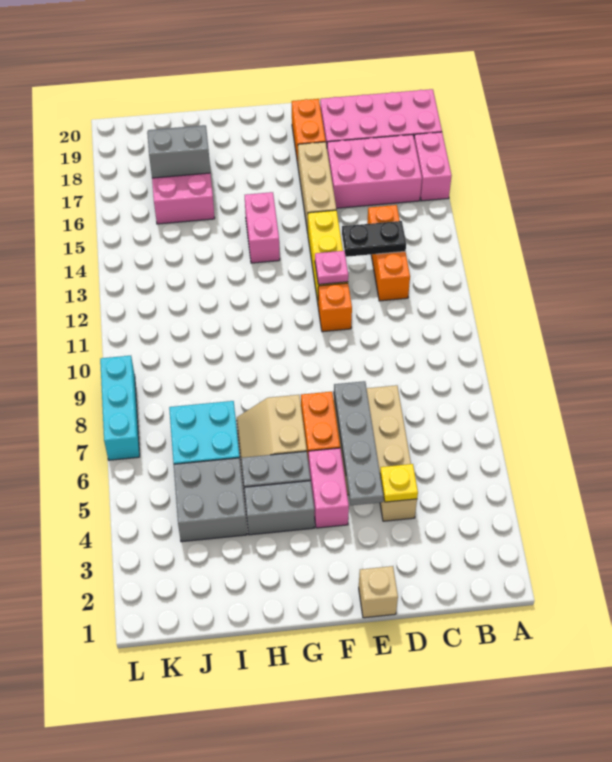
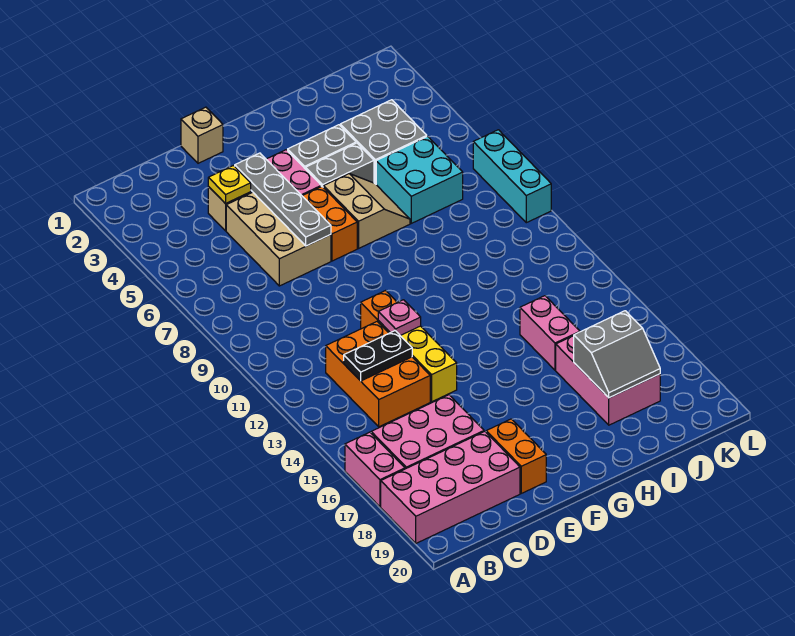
orange brick C12:C14 level 1 -> orange brick C12:D14 level 1
tan brick E15:E17 level 1 -> none
pink brick G14:G15 level 1 -> pink brick I14:I15 level 1

